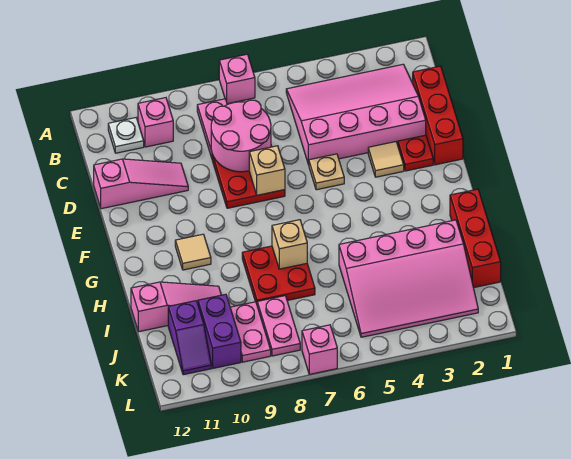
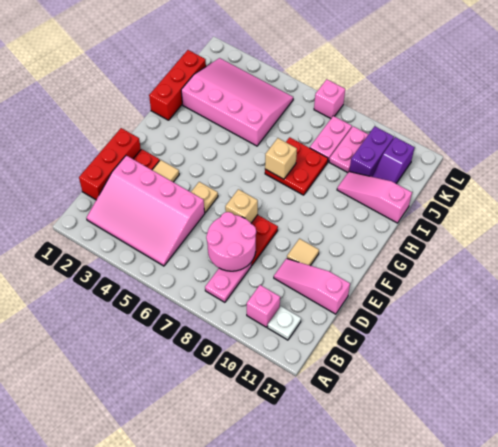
pink brick A7 level 1 -> none
tan tile G10 level 1 -> tan tile E10 level 1
purple slope J11:K11 level 1 top J -> purple slope J11:K11 level 1 top K

